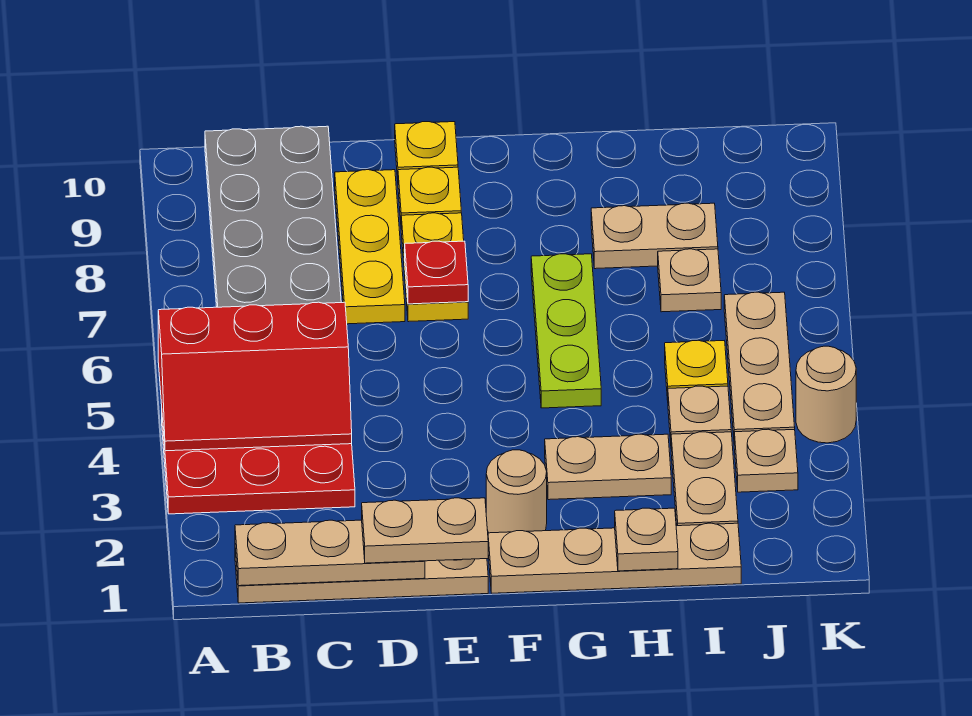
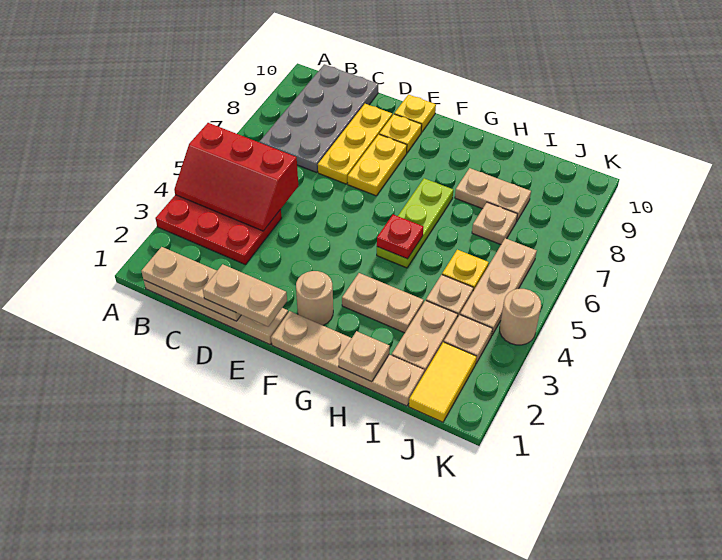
red plate E7 level 2 -> red plate G5 level 2
none -> yellow tile J1:J2 level 1

